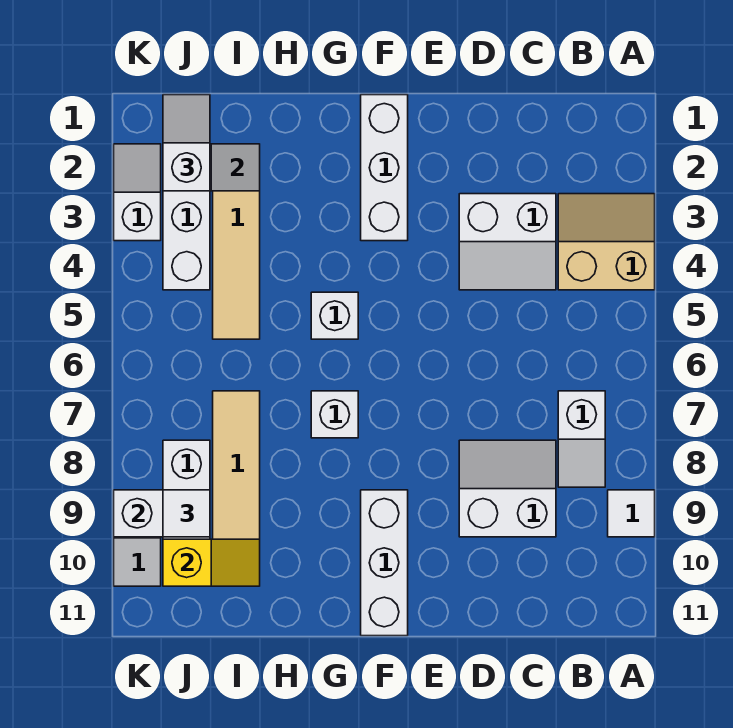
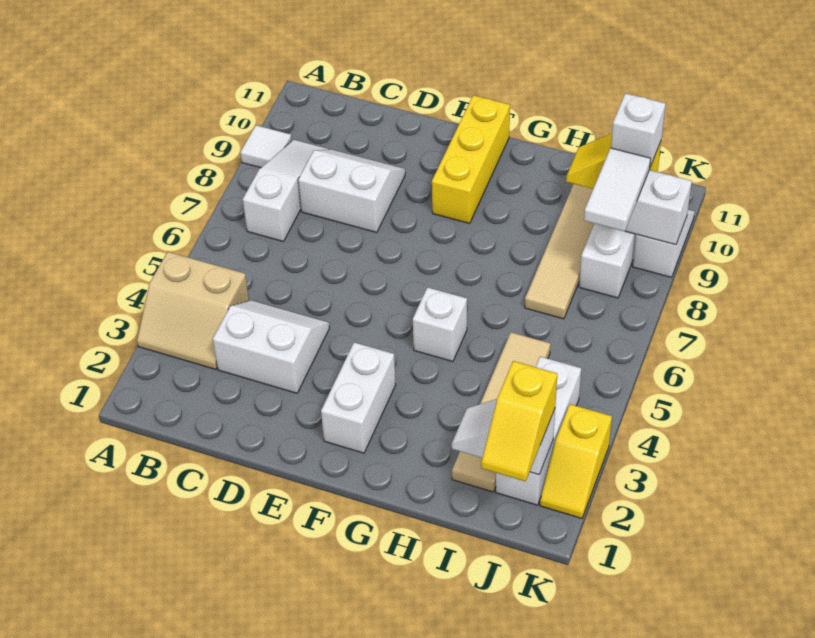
white slope B7:B8 level 1 top 7 -> white slope B7:B9 level 1 top 7
white slope C8:D9 level 1 top 9 -> white slope C8:D9 level 1 top 8
white brick F1:F3 level 1 -> white brick F2:F3 level 1
white brick F9:F11 level 1 -> yellow brick F9:F11 level 1
white brick G7 level 1 -> white brick J10 level 3
white slope J1:J2 level 3 top 2 -> yellow slope J1:J2 level 3 top 2
white tile J9 level 3 -> white tile J8:J9 level 3
white slope K2:K3 level 1 top 3 -> yellow slope K2:K3 level 1 top 3

